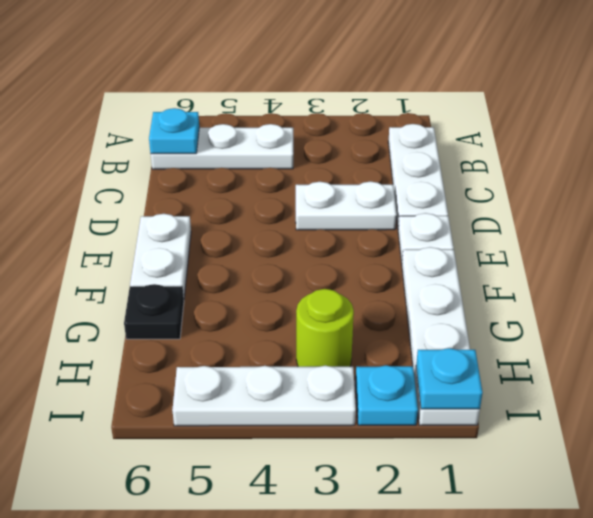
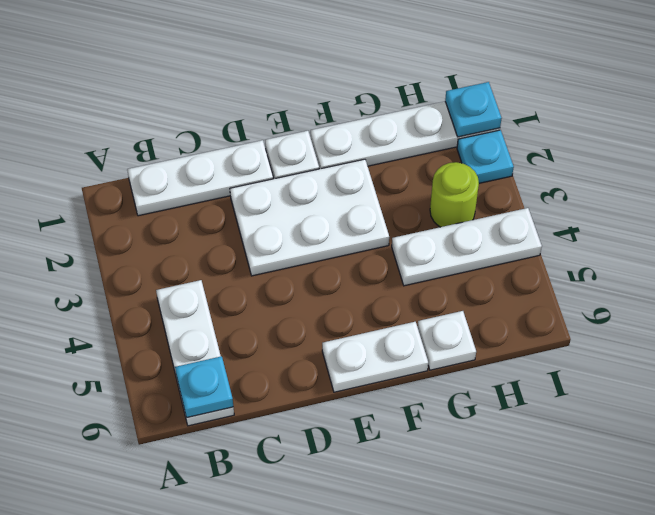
white plate D2:D3 level 1 -> white plate D2:F3 level 1
black plate G6 level 1 -> white plate G6 level 1
white plate I3:I5 level 1 -> white plate G4:I4 level 1

